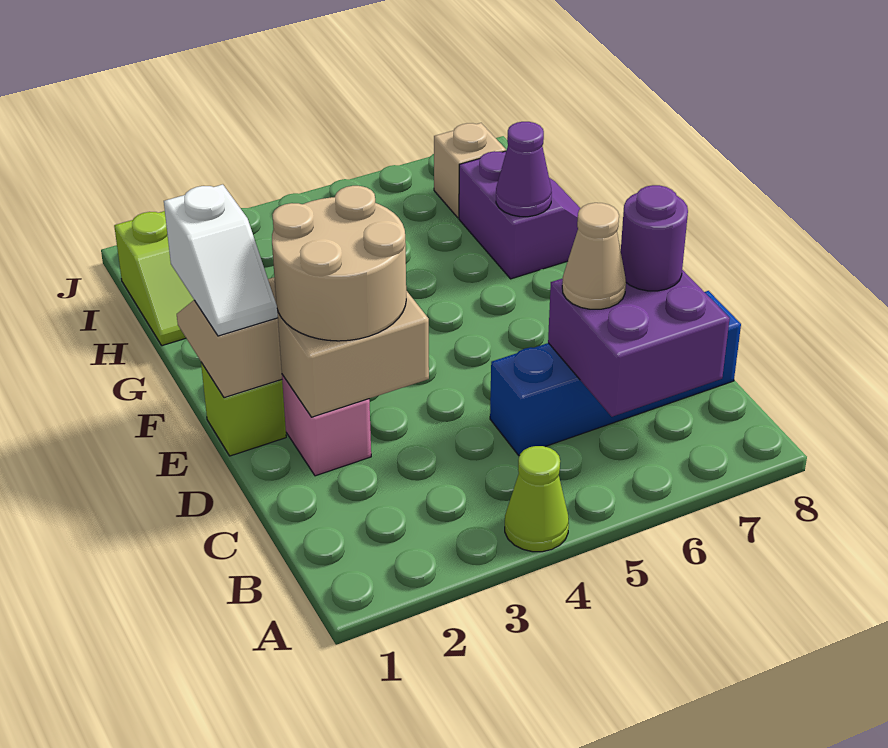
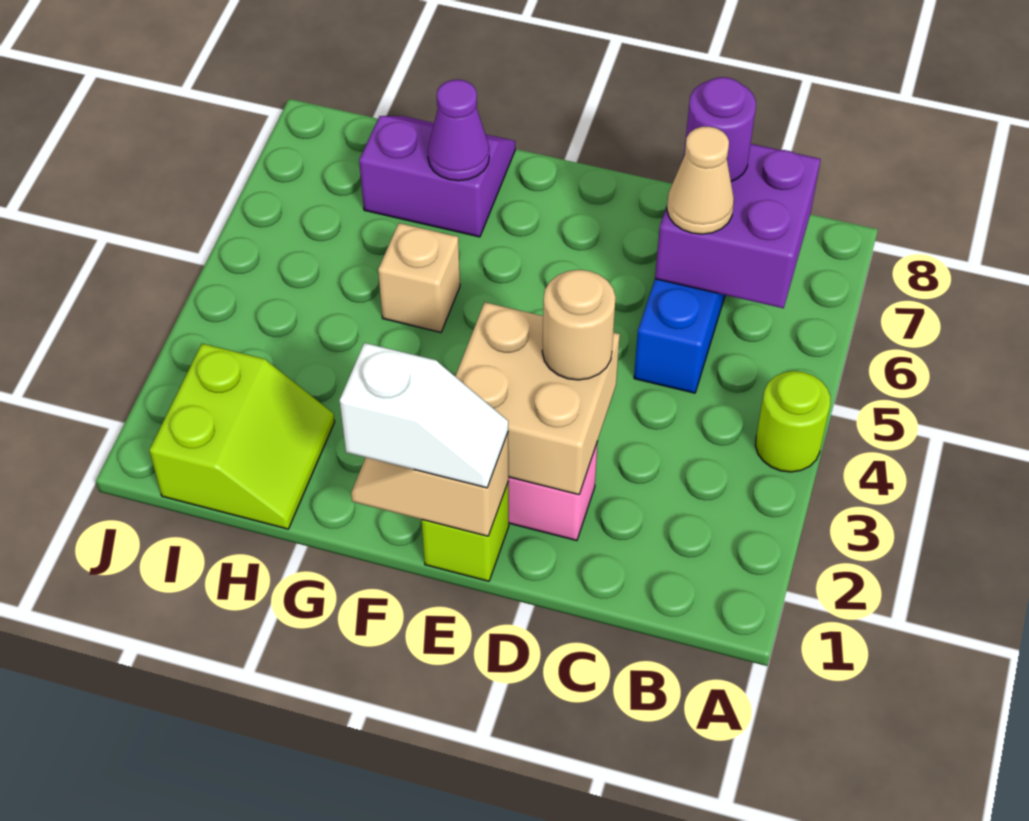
lime cone A4 level 1 -> lime round brick A4 level 1
tan round brick D2:E3 level 3 -> tan round brick D3 level 3
tan brick I7 level 1 -> tan brick G5 level 1

